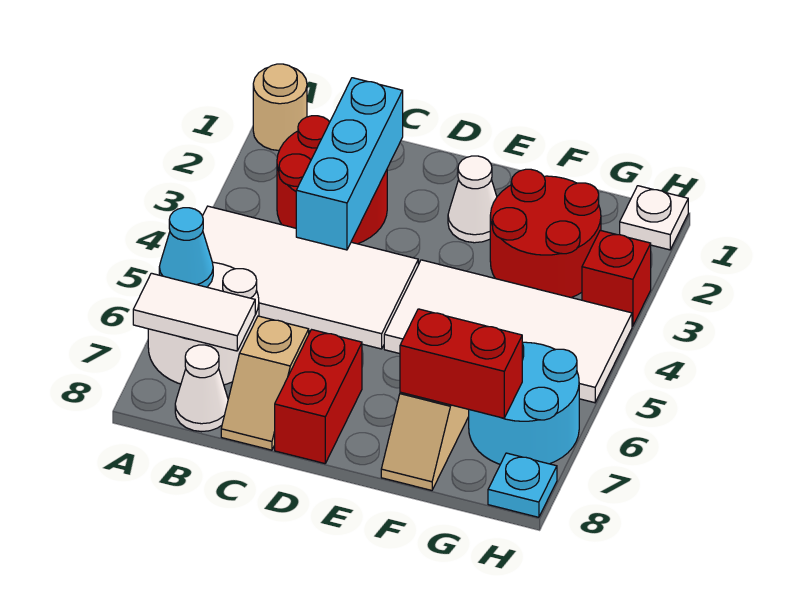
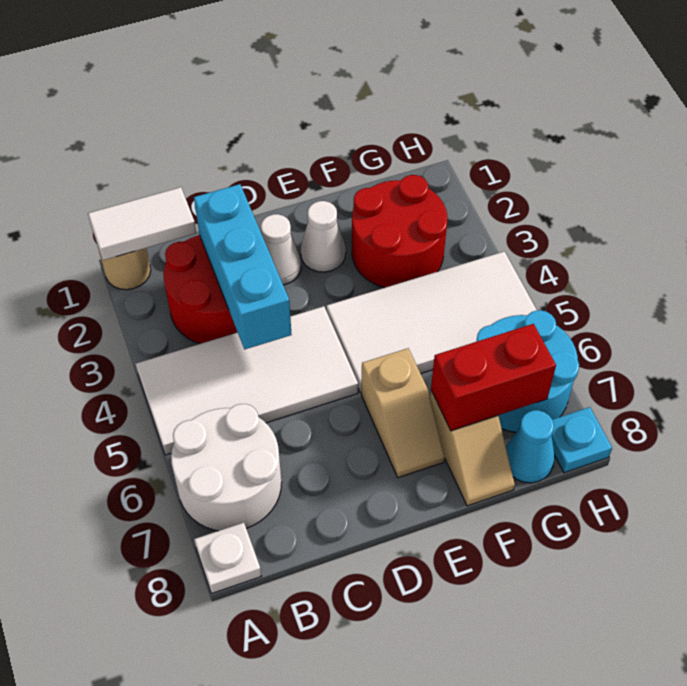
cyan cone A6 level 2 -> cyan cone G8 level 1
white tile A7:B7 level 2 -> white tile A1:B1 level 2
white cone B8 level 1 -> white cone D2 level 1
tan slope C7:C8 level 1 top 7 -> tan slope E6:E7 level 1 top 6
red brick D7:D8 level 1 -> none
white plate H1 level 1 -> white plate A8 level 1
red brick H3 level 1 -> none

